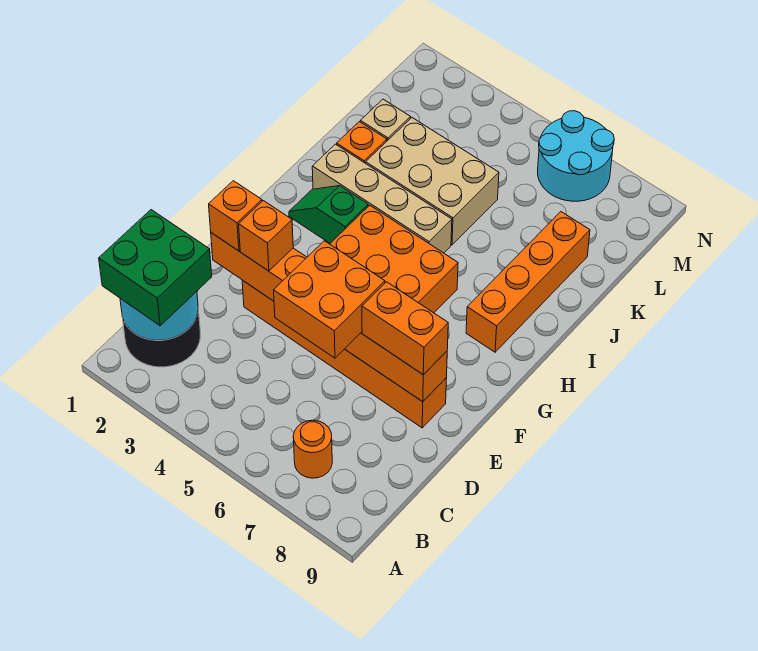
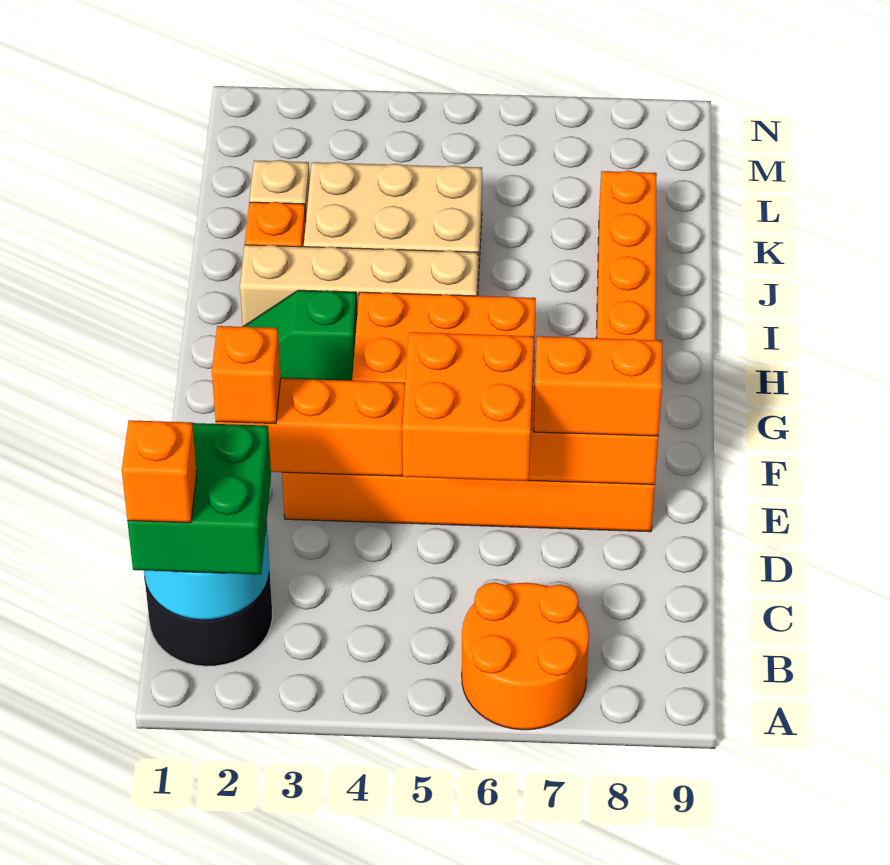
orange round brick B7 level 1 -> orange round brick A6:B7 level 1
orange brick E3 level 3 -> orange brick B1 level 4
cyan round brick M6:N7 level 1 -> none

